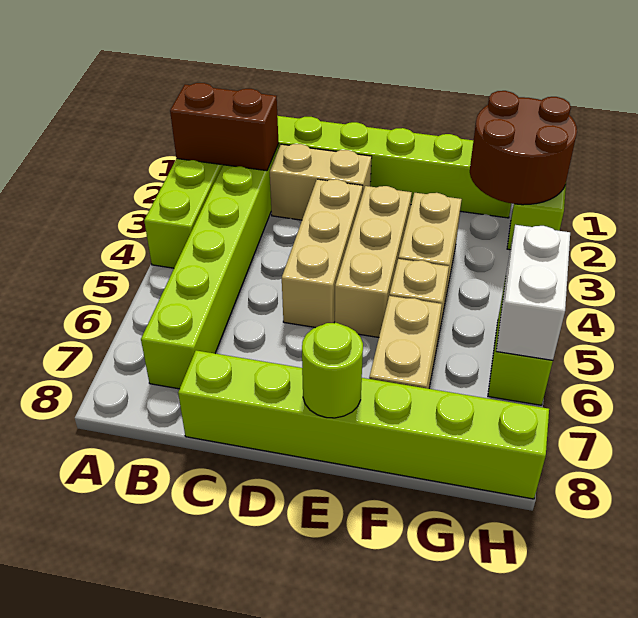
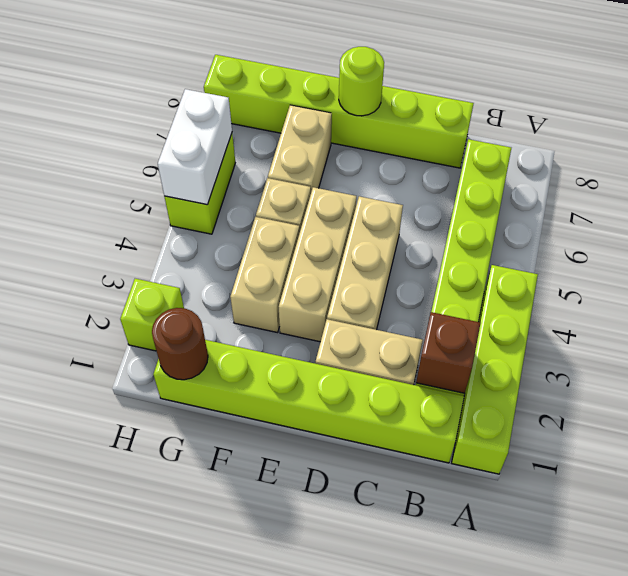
brown brick A2:B2 level 2 -> brown brick B2 level 2
brown round brick G1:H2 level 2 -> brown round brick G1 level 2

